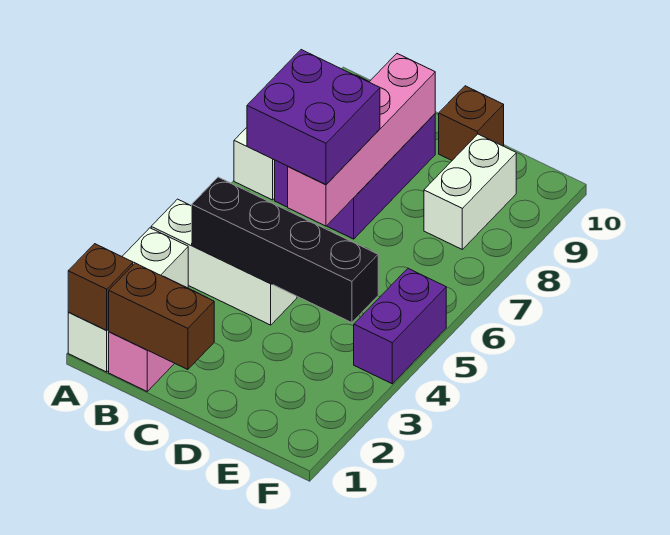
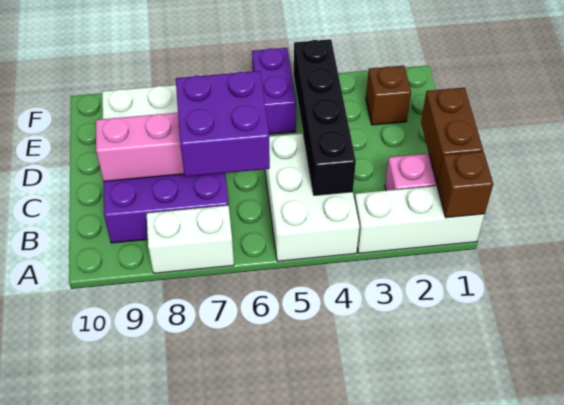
white brick A4:C4 level 1 -> white brick A4:C5 level 1
brown brick D10 level 1 -> brown brick E2 level 1
purple brick F4:F5 level 1 -> purple brick E5:F5 level 1

